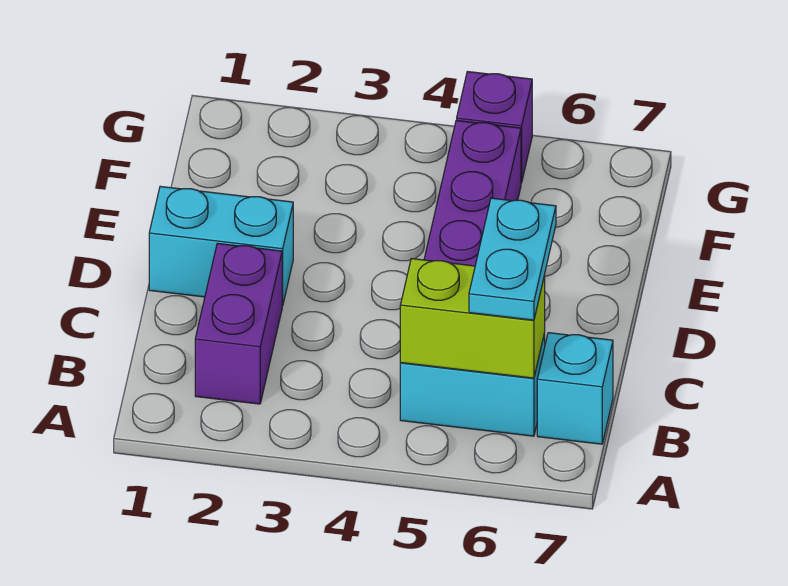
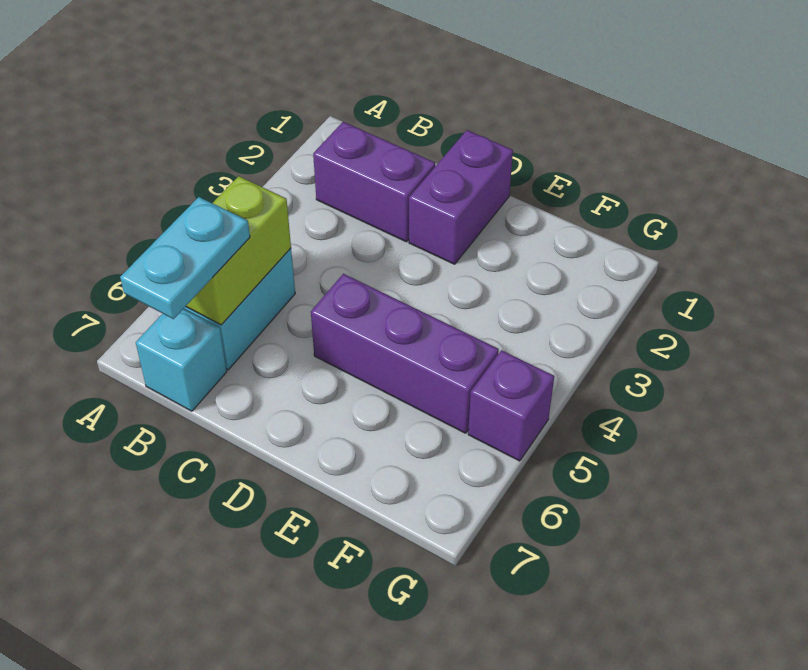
cyan plate B6:C6 level 3 -> cyan plate B6:B7 level 3
cyan brick D1:D2 level 1 -> purple brick D1:D2 level 1

